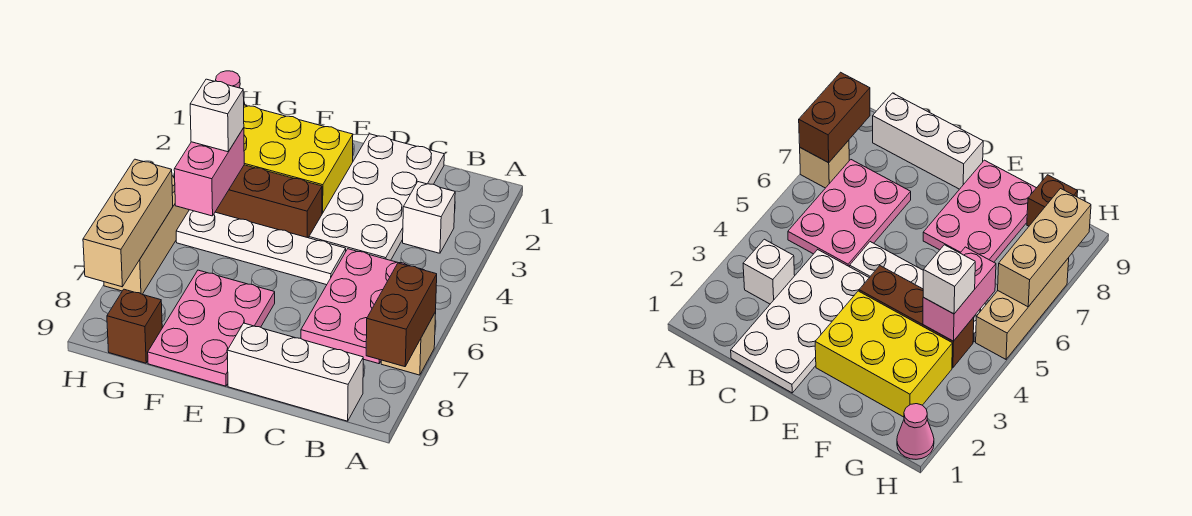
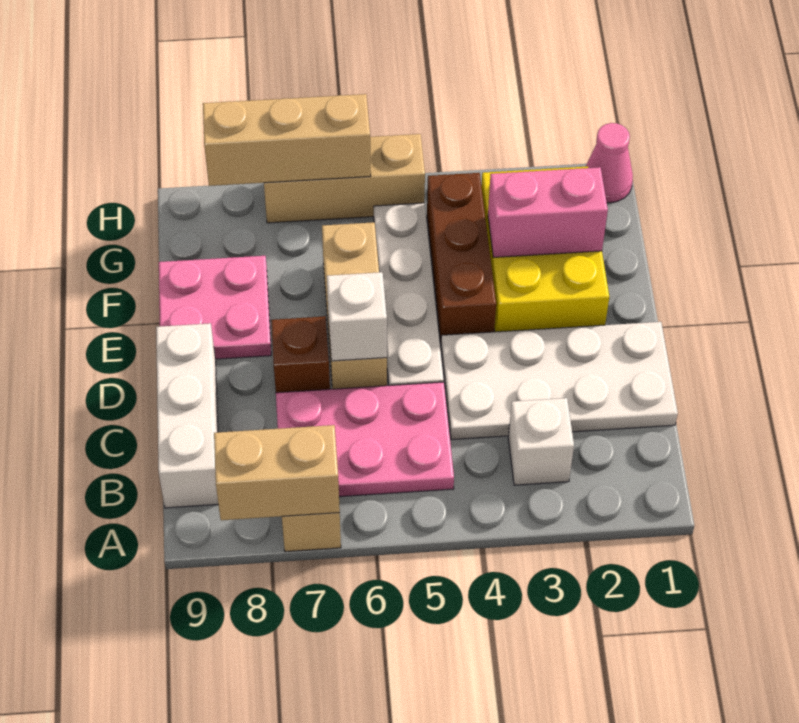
brown brick A7:A8 level 2 -> tan brick A7:A8 level 2
none -> tan brick D6:F6 level 1
pink plate E7:F9 level 1 -> pink plate E8:F9 level 1
pink brick G4:G5 level 2 -> pink brick F2:F3 level 2
white brick G4 level 3 -> white brick D6 level 2
brown brick G9 level 1 -> brown brick D7 level 1

